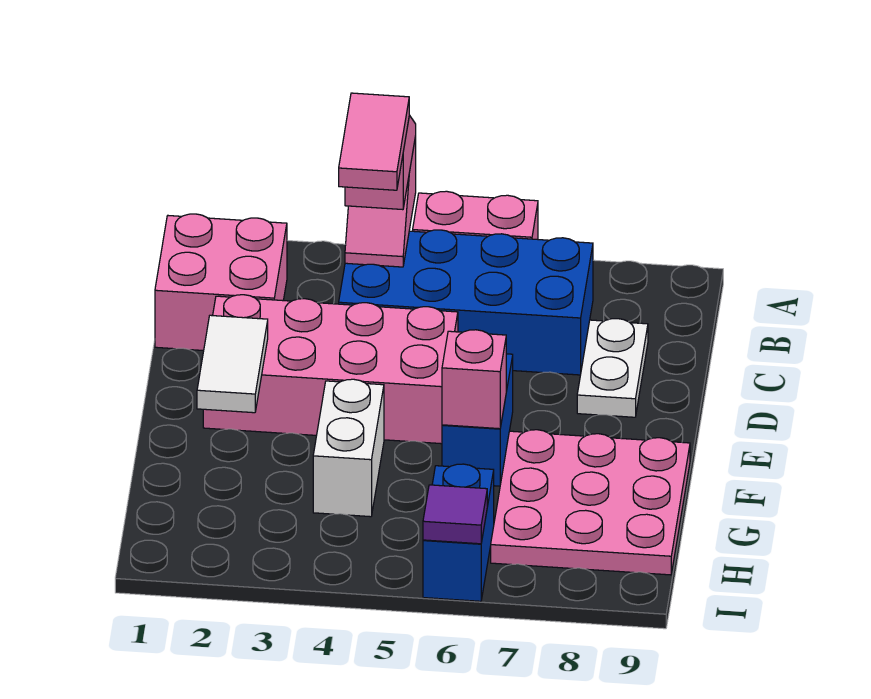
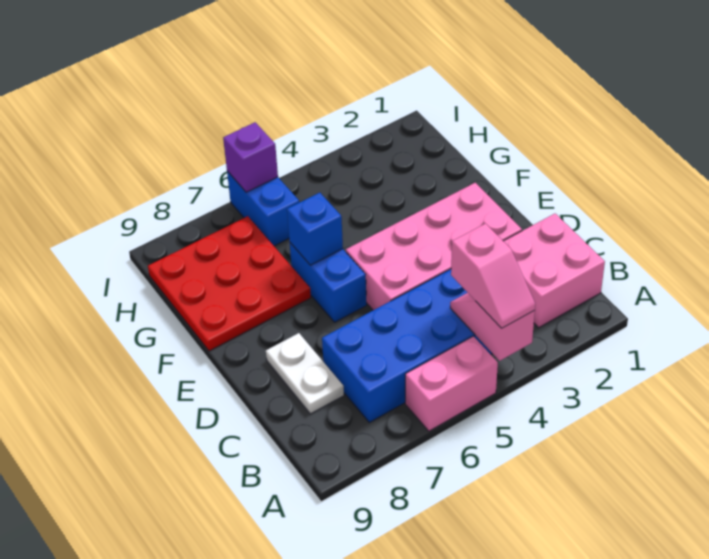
pink tile B4:C4 level 4 -> none
white tile E2:F2 level 2 -> none
white brick F4:G4 level 1 -> none
pink brick F6 level 2 -> blue brick F6 level 2
pink plate F7:H9 level 1 -> red plate F7:H9 level 1
purple tile I6 level 2 -> purple brick I6 level 2

